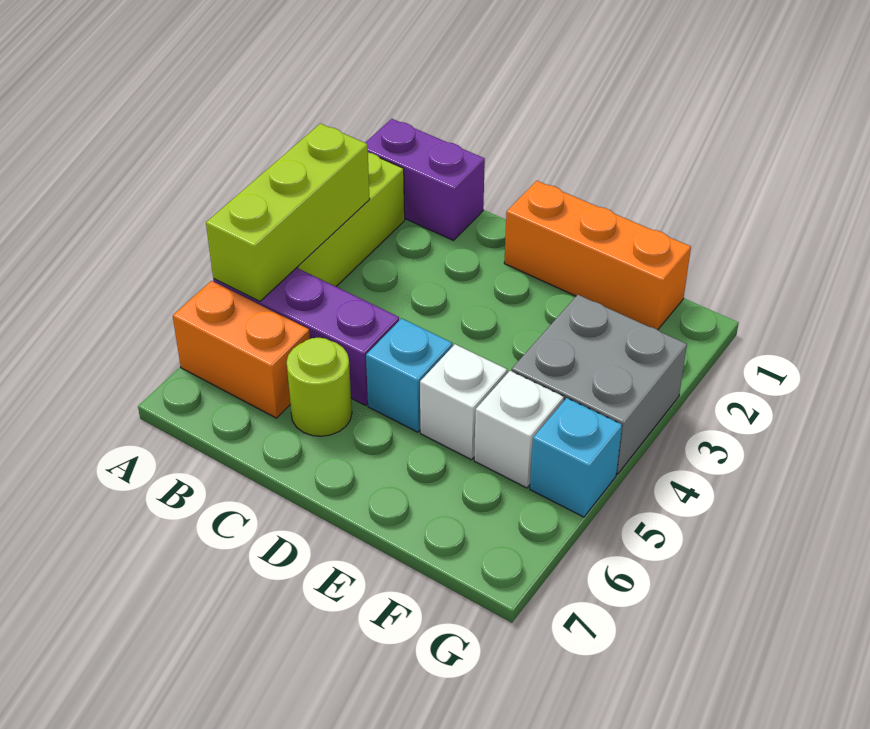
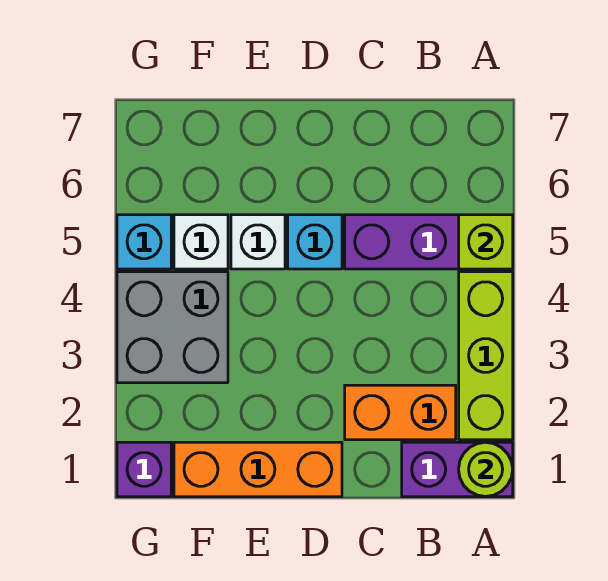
lime brick A3:A5 level 2 -> lime brick A5 level 2
orange brick A6:B6 level 1 -> orange brick B2:C2 level 1
lime round brick C6 level 1 -> lime round brick A1 level 2
none -> purple brick G1 level 1

